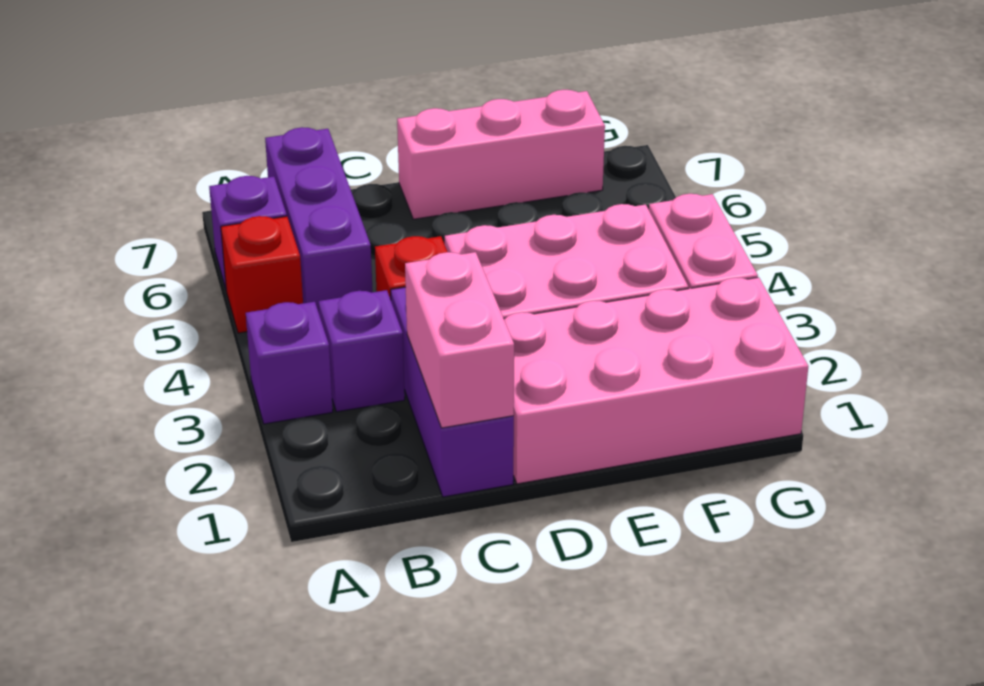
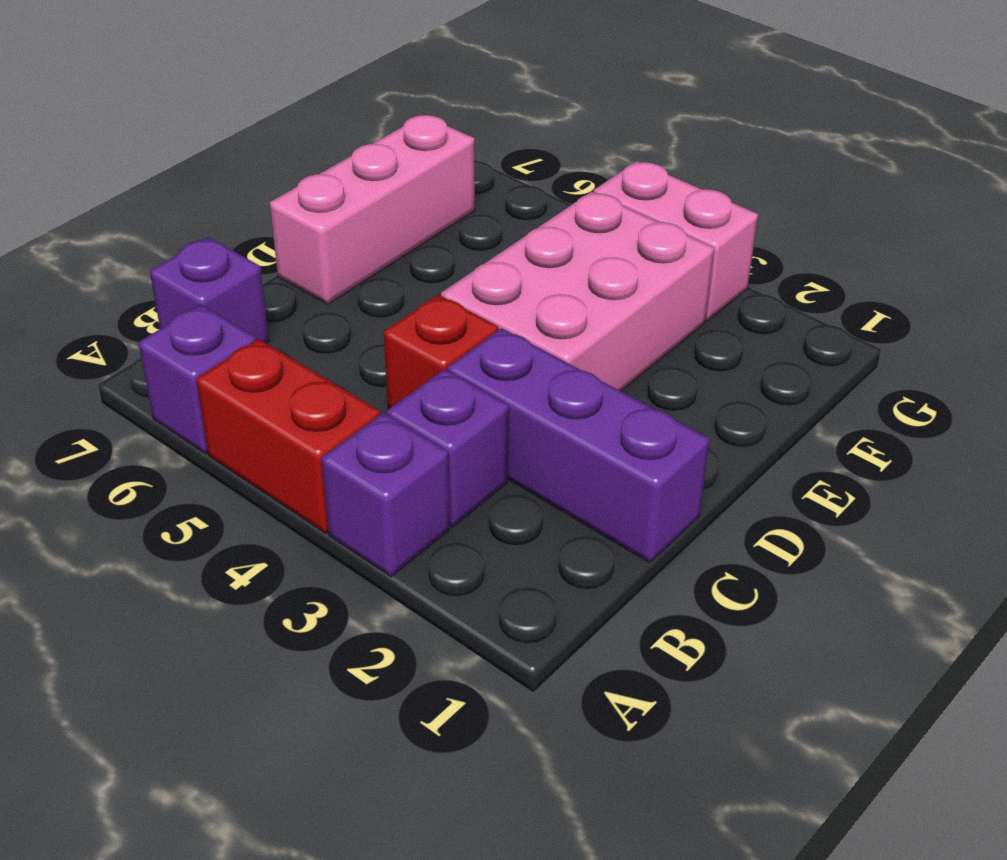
red brick A5 level 1 -> red brick A4:A5 level 1
purple brick B5:B7 level 1 -> purple brick B7 level 1
pink brick C1:C2 level 2 -> none
pink brick D1:G2 level 1 -> none

